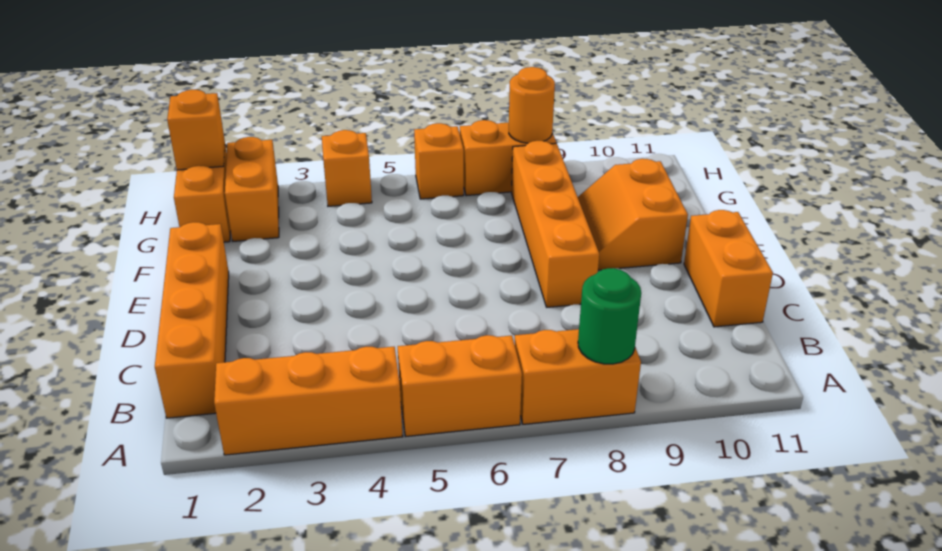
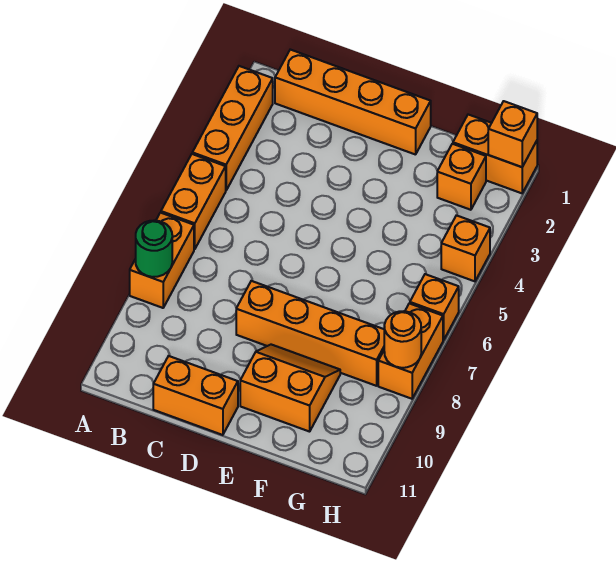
orange brick G2:H2 level 1 -> orange brick G2 level 1

